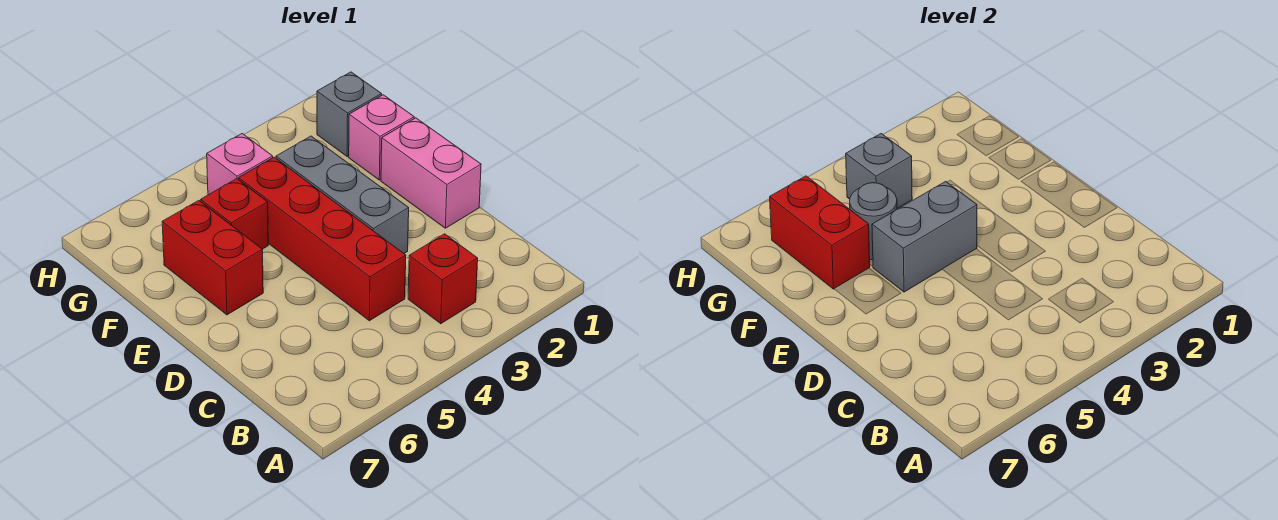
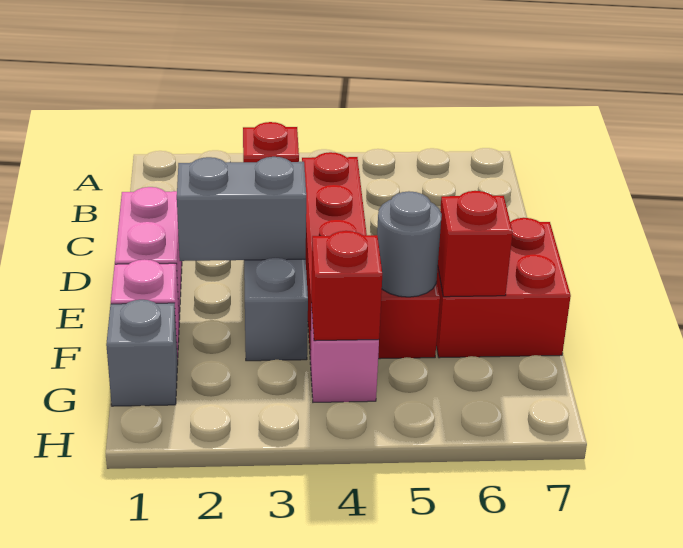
grey brick E4:E5 level 2 -> grey brick E2:E3 level 2
red brick E6:F6 level 1 -> red brick E6:F7 level 1
red brick F6:G6 level 2 -> red brick F6 level 2
grey brick G4 level 2 -> red brick G4 level 2

